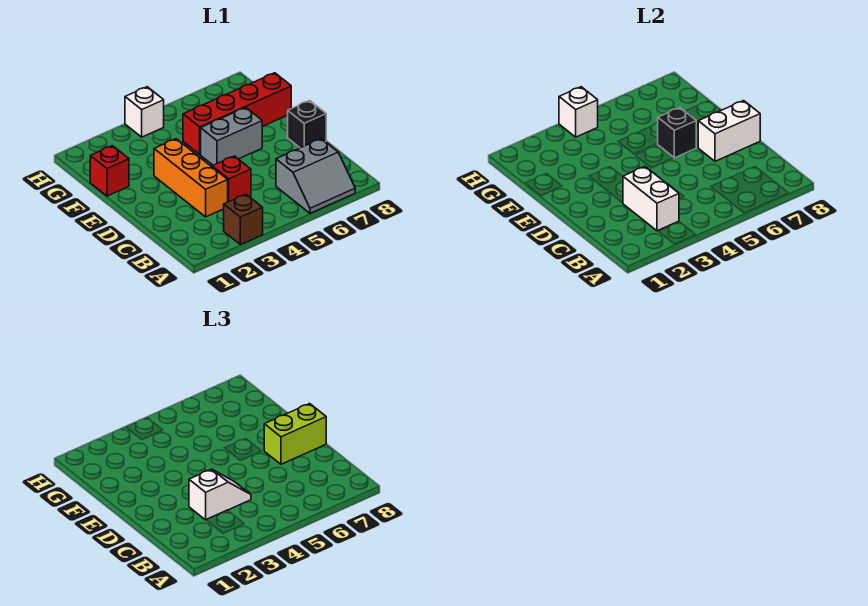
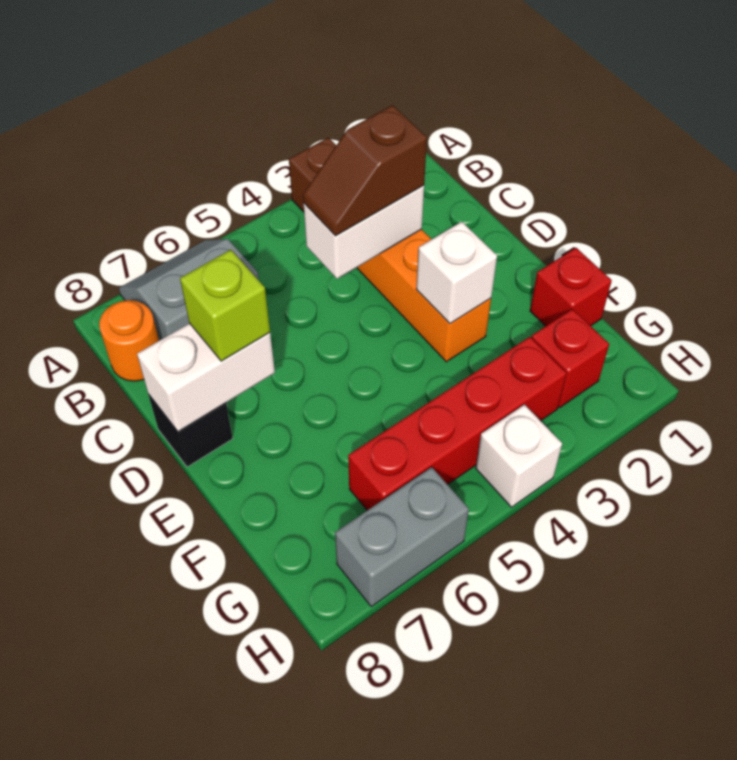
white brick B3:C3 level 2 -> white brick C3:C4 level 2
none -> orange round brick B8 level 1
white slope C3:C4 level 3 top 3 -> brown slope C3:C4 level 3 top 3
red brick C4 level 1 -> red brick G2 level 1
lime brick D7:D8 level 3 -> lime brick D7 level 3
grey brick E5:E6 level 1 -> grey brick H6:H7 level 1
black brick E6 level 2 -> none
red brick F5:F8 level 1 -> red brick G3:G6 level 1
white brick H4 level 2 -> white brick E3 level 2

